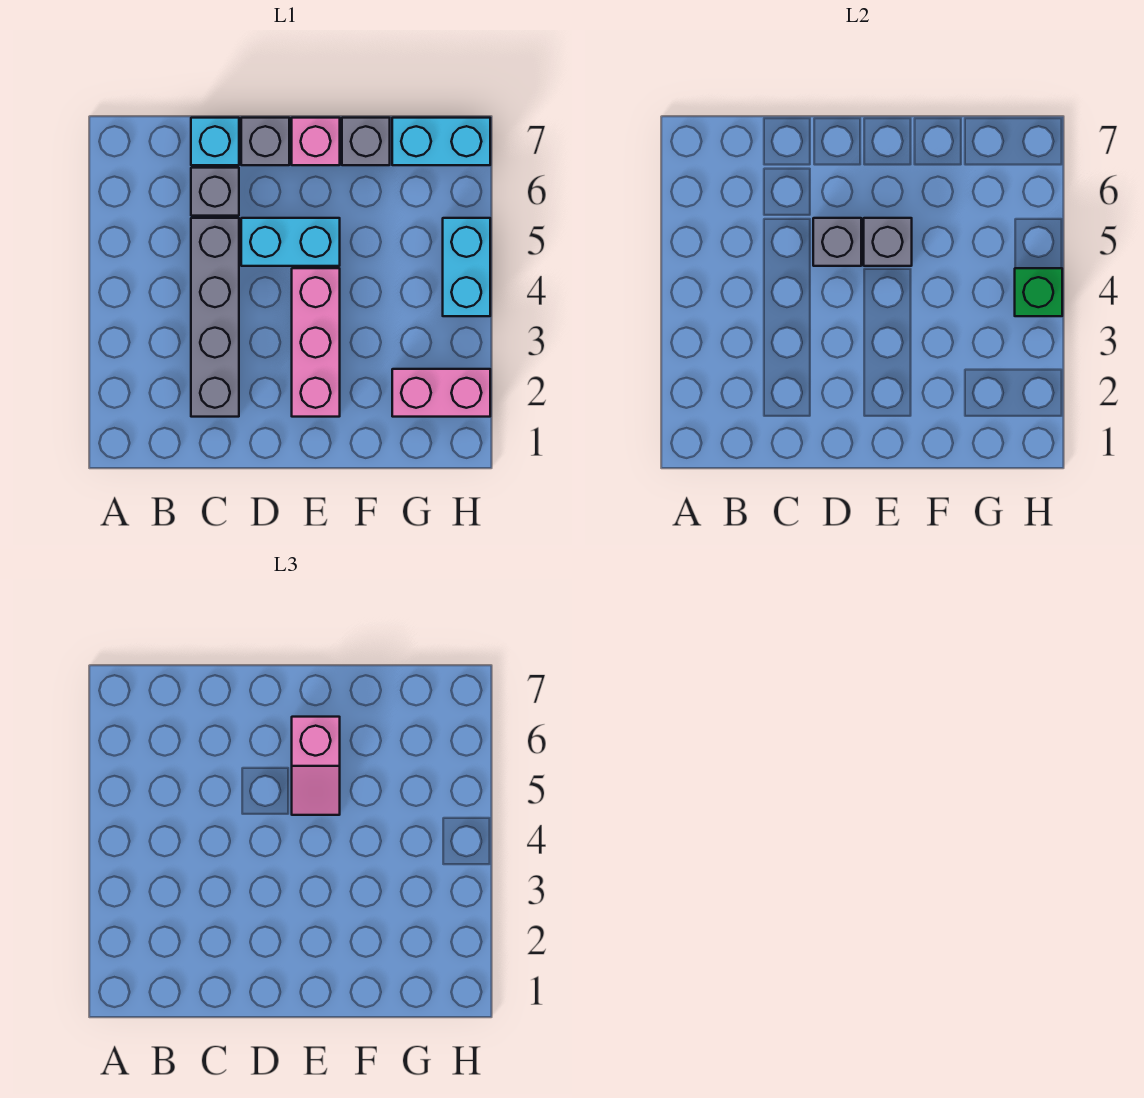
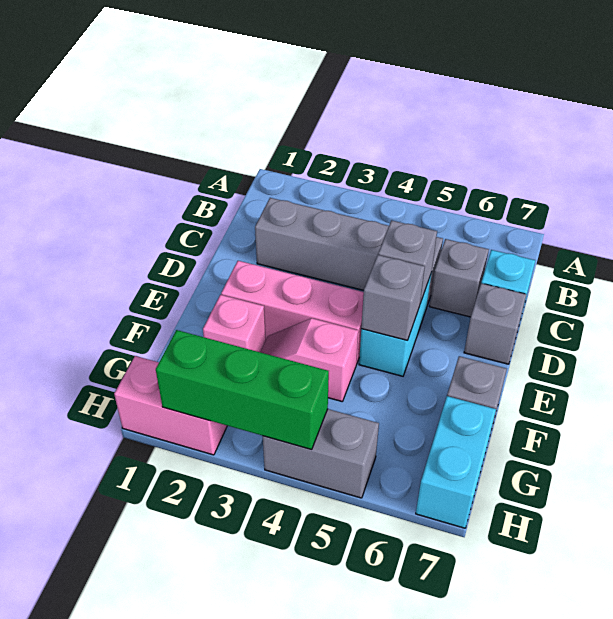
pink slope E5:E6 level 3 top 6 -> pink slope F3:F4 level 1 top 4
pink brick E7 level 1 -> pink brick F2 level 1
pink brick G2:H2 level 1 -> pink brick H1:H2 level 1
cyan brick H4:H5 level 1 -> grey brick H4:H5 level 1
green brick H4 level 2 -> green brick H2:H4 level 2

